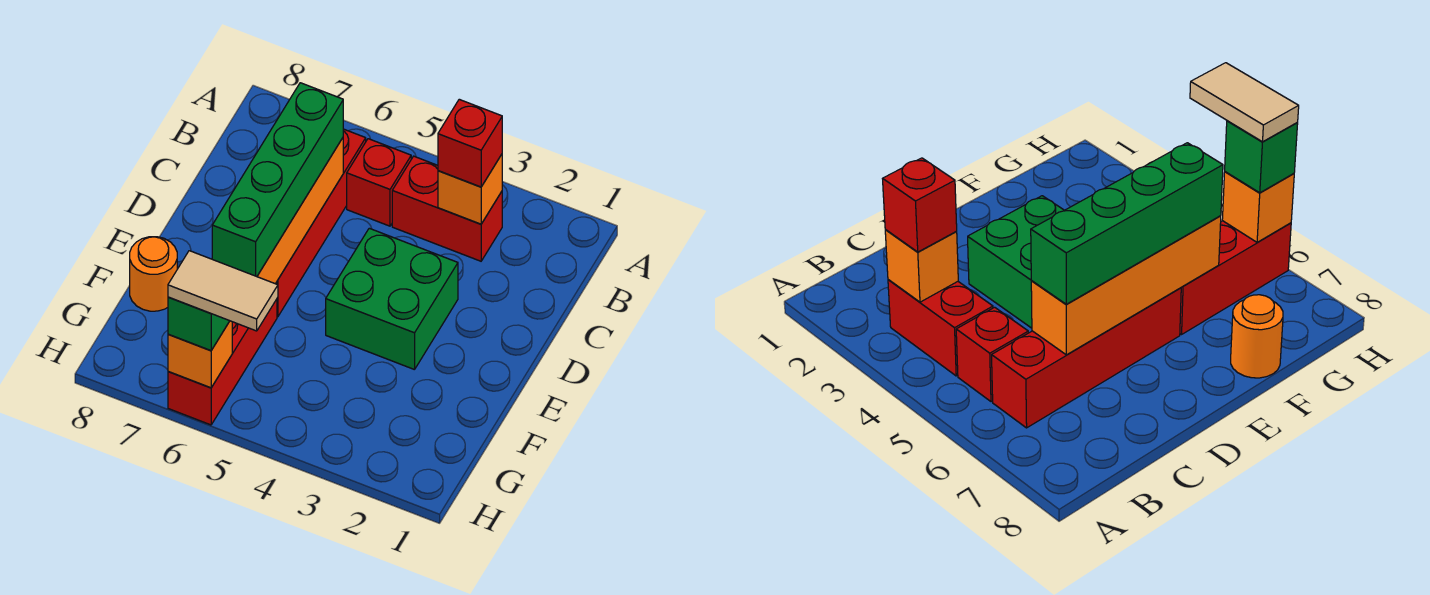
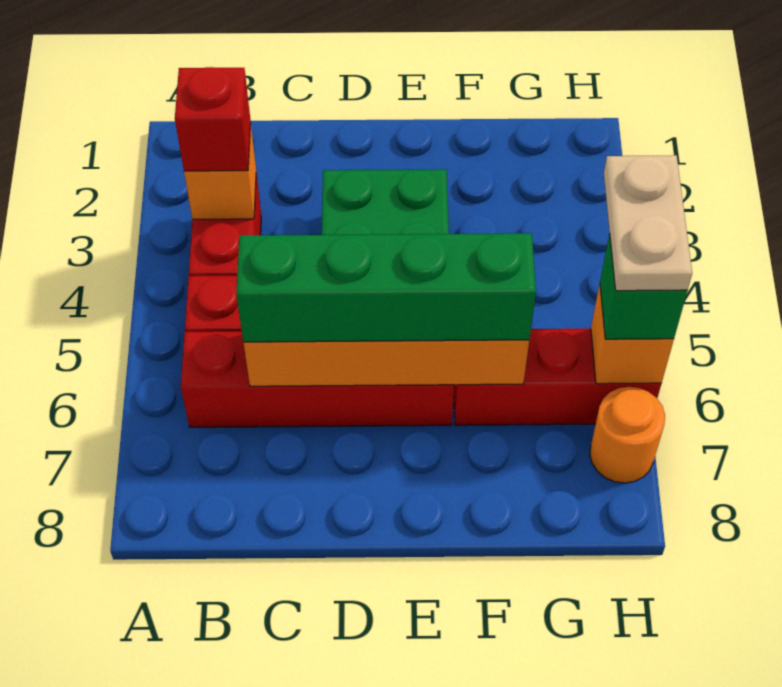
orange round brick F8 level 1 -> orange round brick H7 level 1
tan tile H5:H6 level 4 -> tan plate H5:H6 level 4

